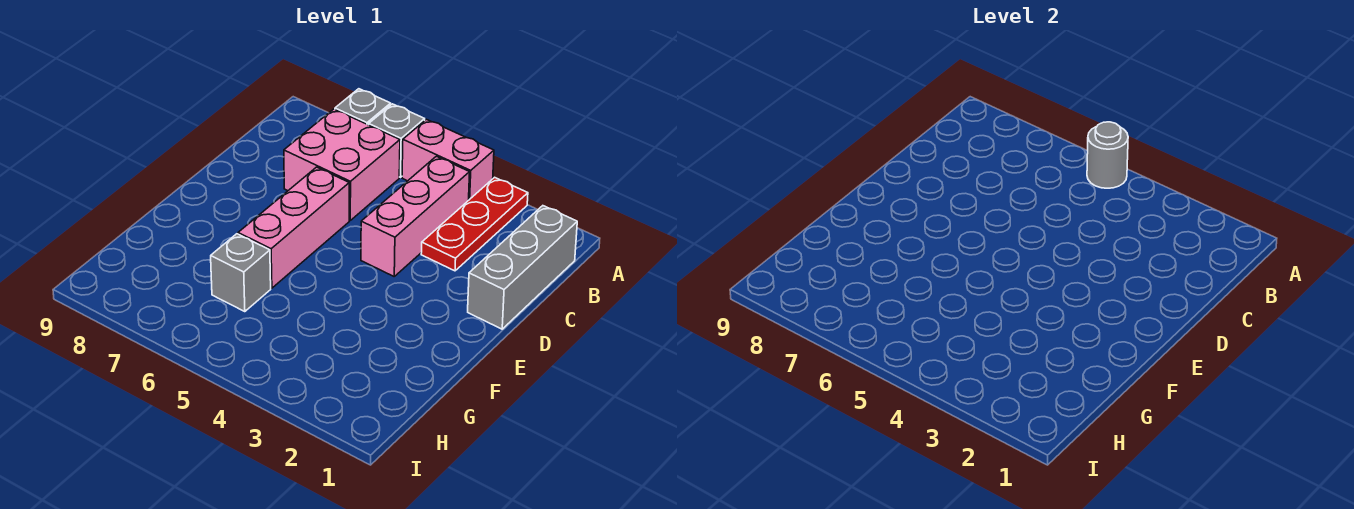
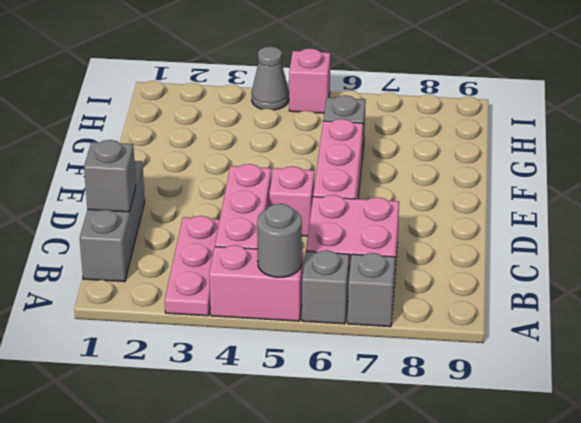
red plate A3:C3 level 1 -> pink plate A3:C3 level 1
none -> grey brick C1 level 2
none -> pink brick D5 level 1
none -> grey cone I4 level 1
none -> pink brick I5 level 1

